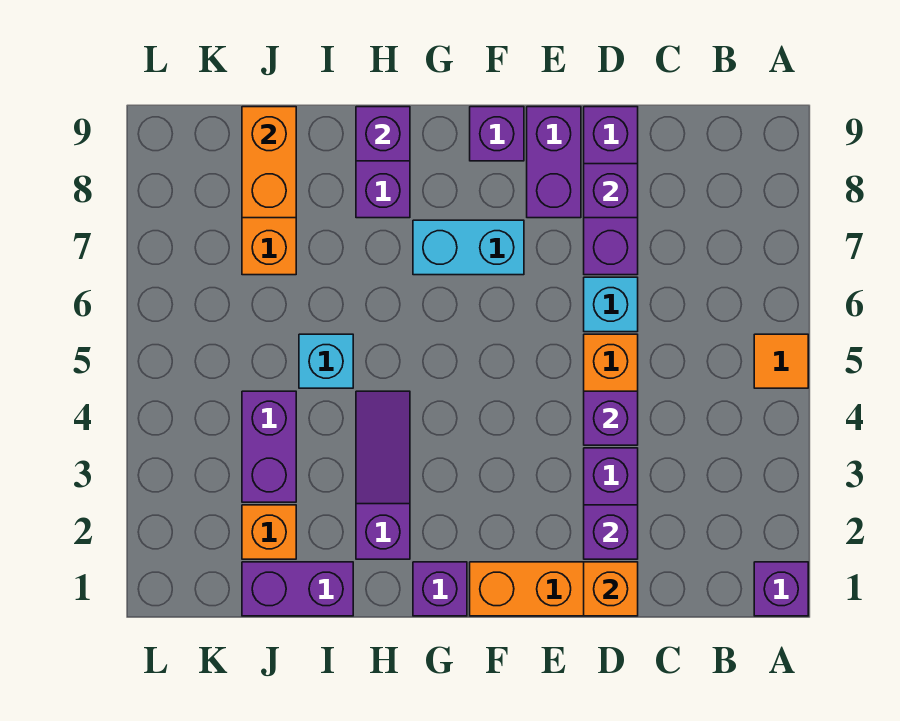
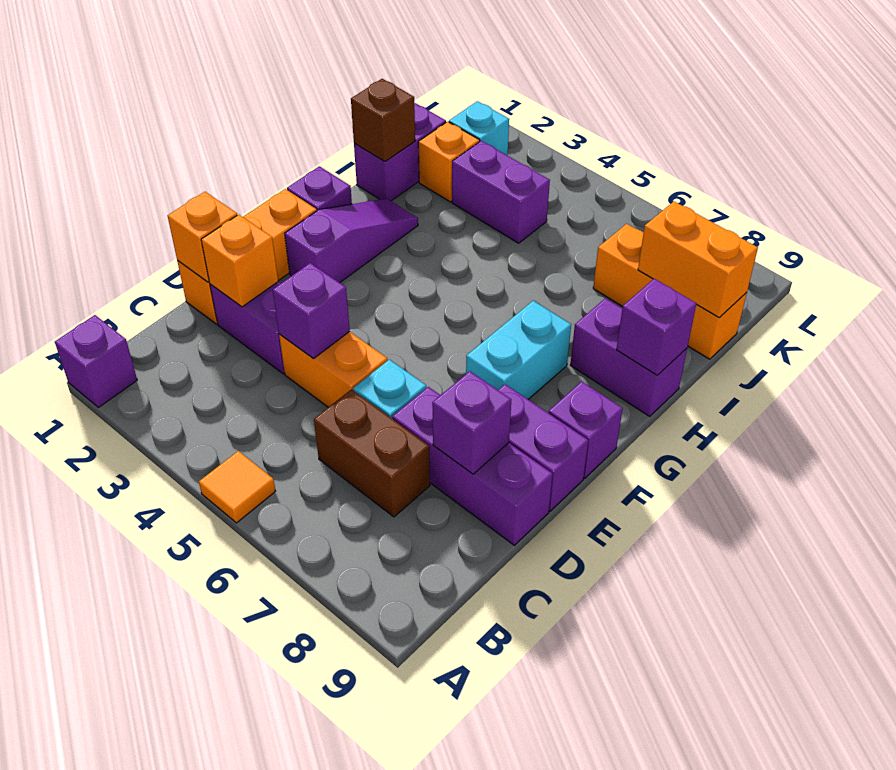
none -> brown brick C6:C7 level 1
purple brick D2 level 2 -> orange brick D2 level 2
purple slope H2:H4 level 1 top 2 -> purple slope F2:H2 level 1 top F
none -> brown brick I1 level 2
cyan brick I5 level 1 -> cyan brick K2 level 1

